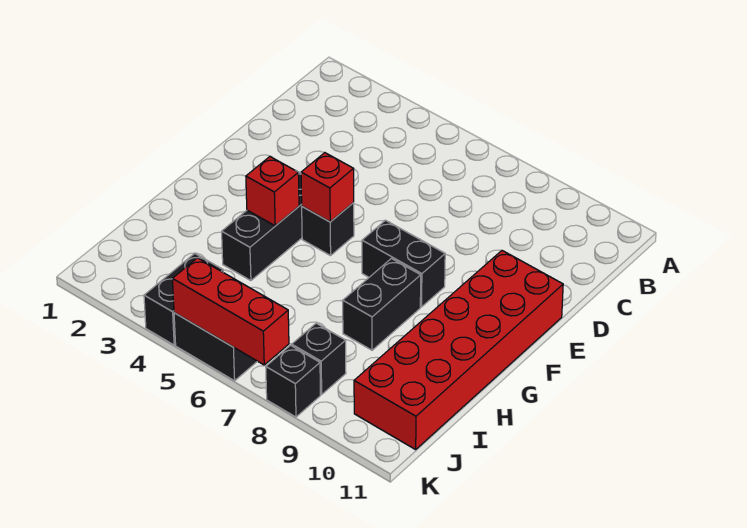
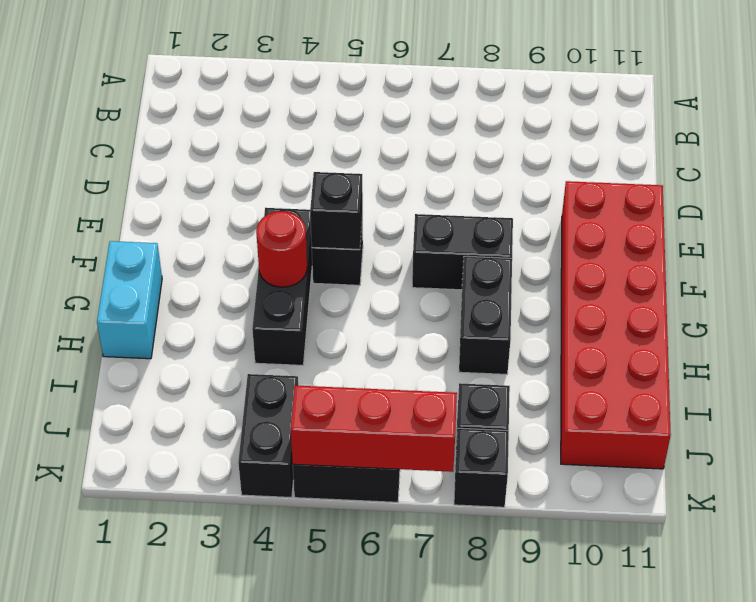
red brick F5 level 2 -> black brick F5 level 2
none -> cyan brick G1:H1 level 1
red brick G4 level 2 -> red round brick G4 level 2

